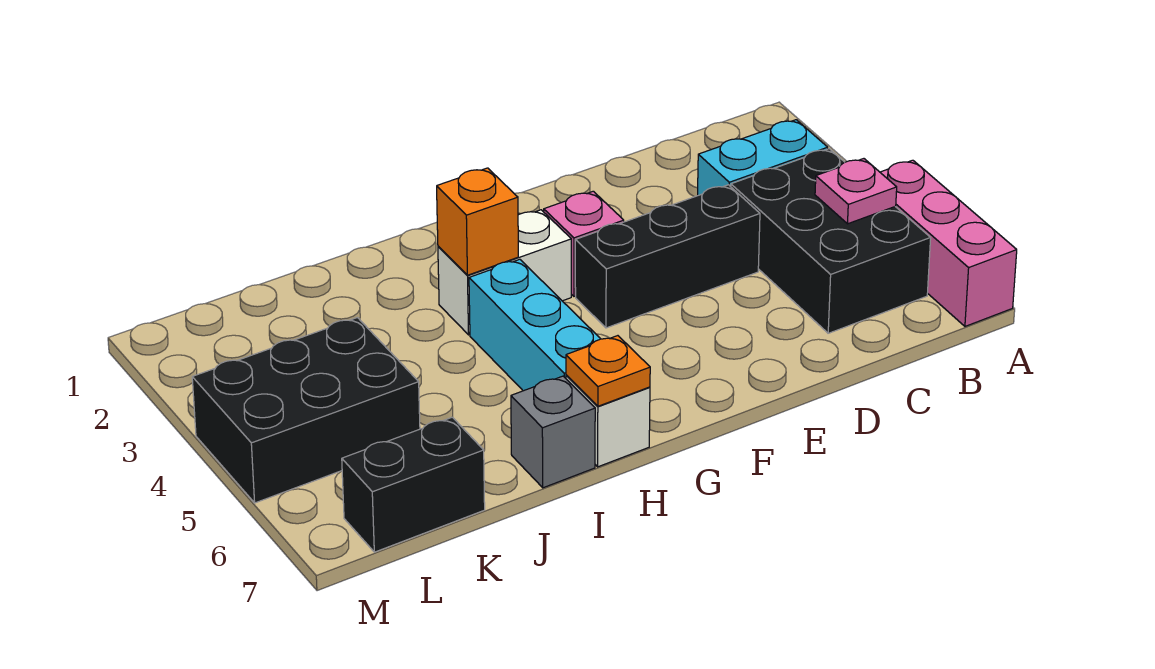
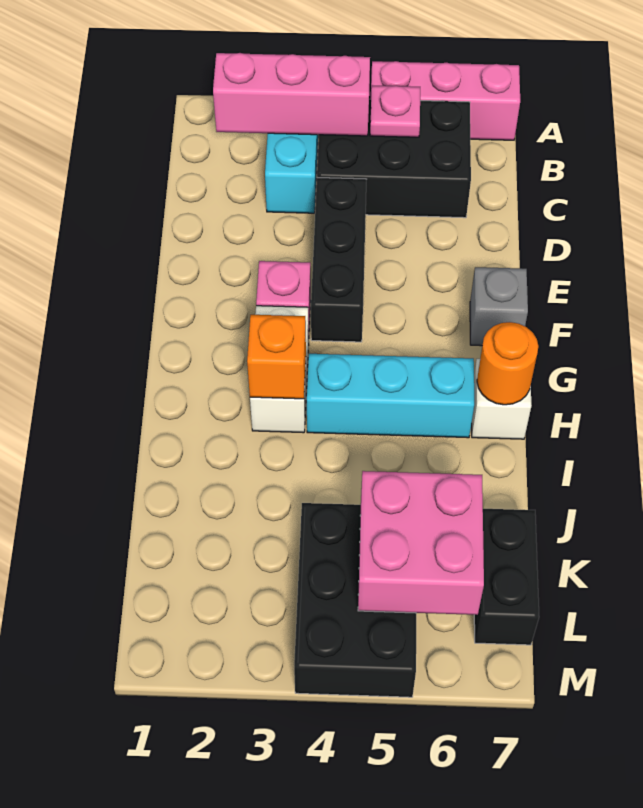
none -> pink brick B2:B4 level 2
orange plate H7 level 2 -> orange round brick H7 level 2
grey brick I7 level 1 -> grey brick F7 level 1
none -> pink brick K5:L6 level 2

